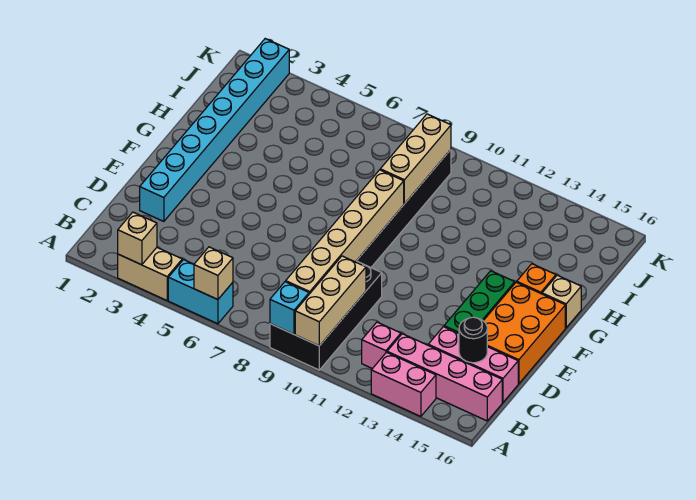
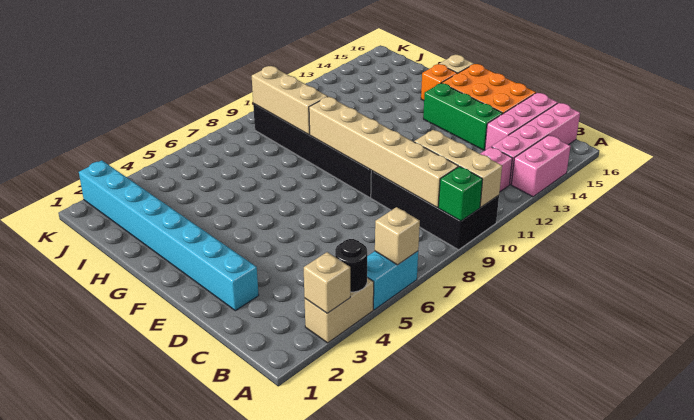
cyan brick A9 level 2 -> green brick A9 level 2
black round brick C15 level 2 -> black round brick A4 level 2

